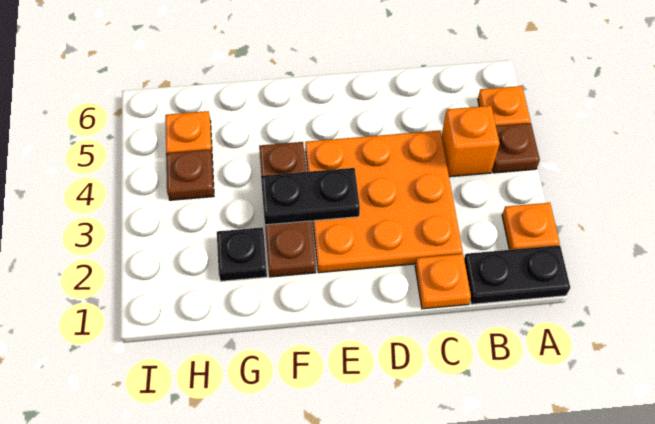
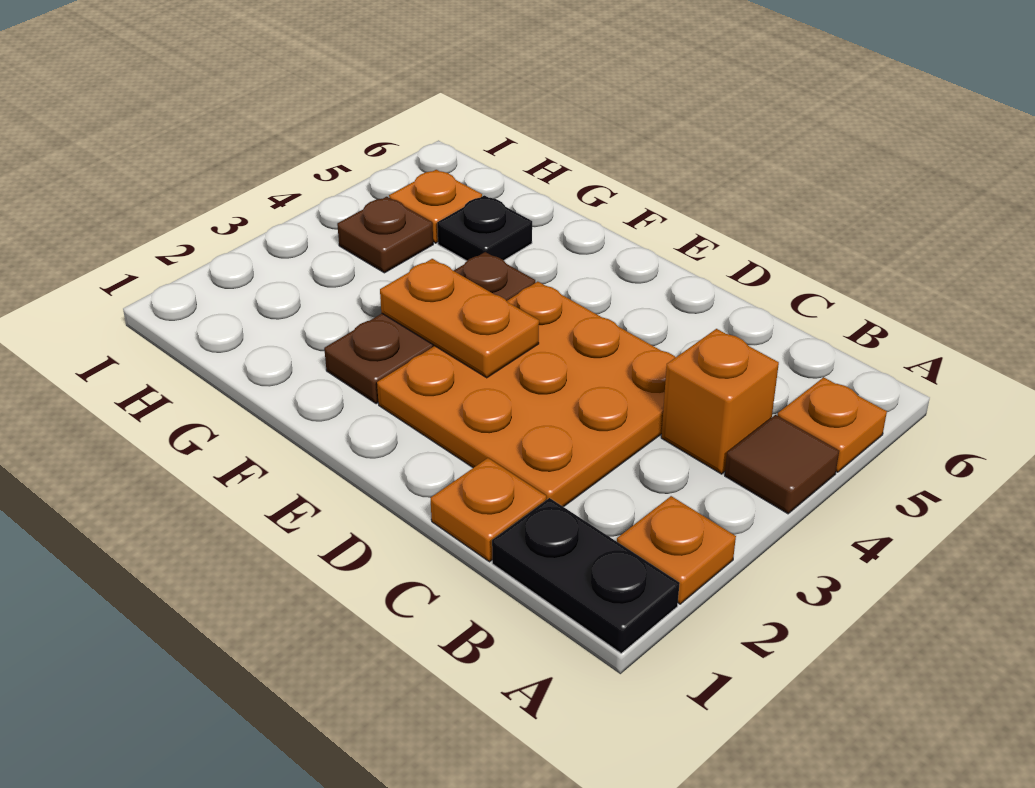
brown plate A4 level 1 -> brown tile A4 level 1
black plate E3:F3 level 2 -> orange plate E3:F3 level 2
black plate G2 level 1 -> black plate G5 level 1

